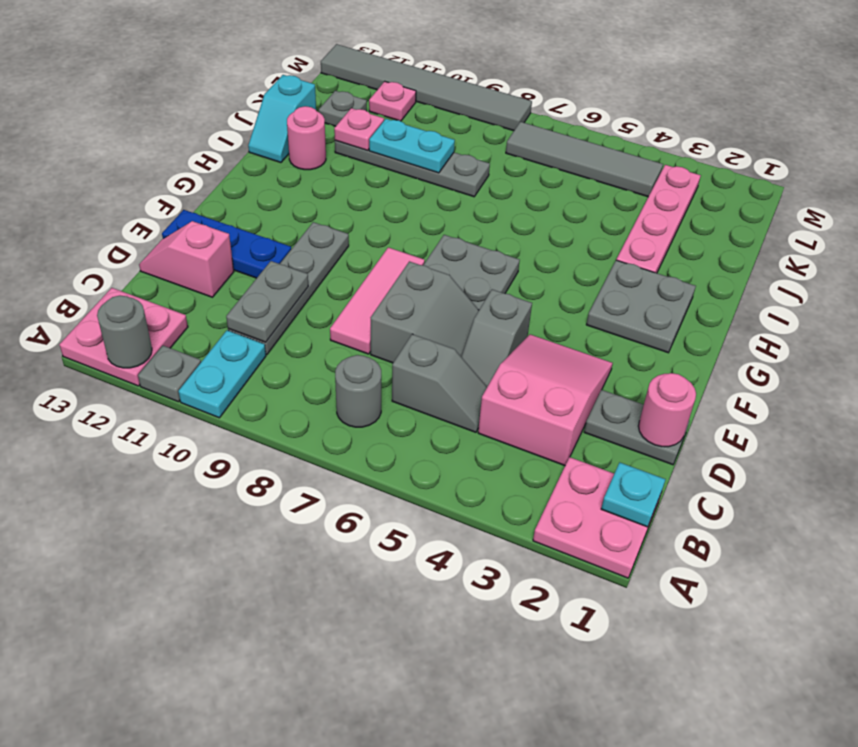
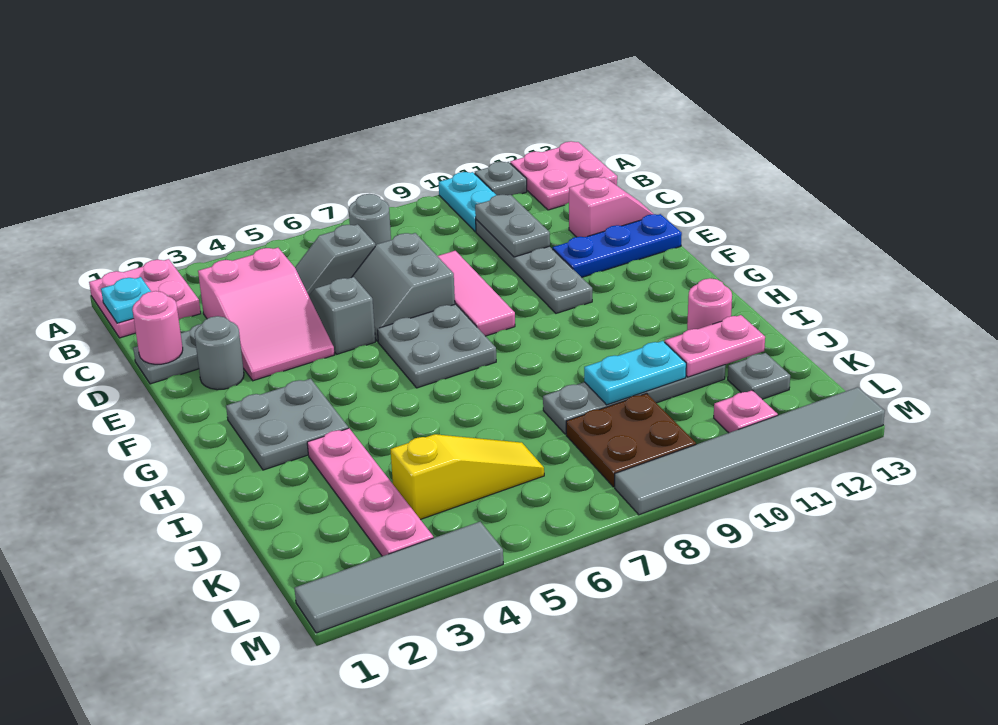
grey round brick A12 level 2 -> grey round brick E2 level 1
cyan slope I13:J13 level 1 top J -> none
pink plate J11 level 2 -> pink plate J11:J12 level 2
none -> yellow slope K4:K6 level 1 top 4
none -> brown plate K8:L9 level 1
grey tile L4:L7 level 1 -> grey tile M1:M4 level 1

